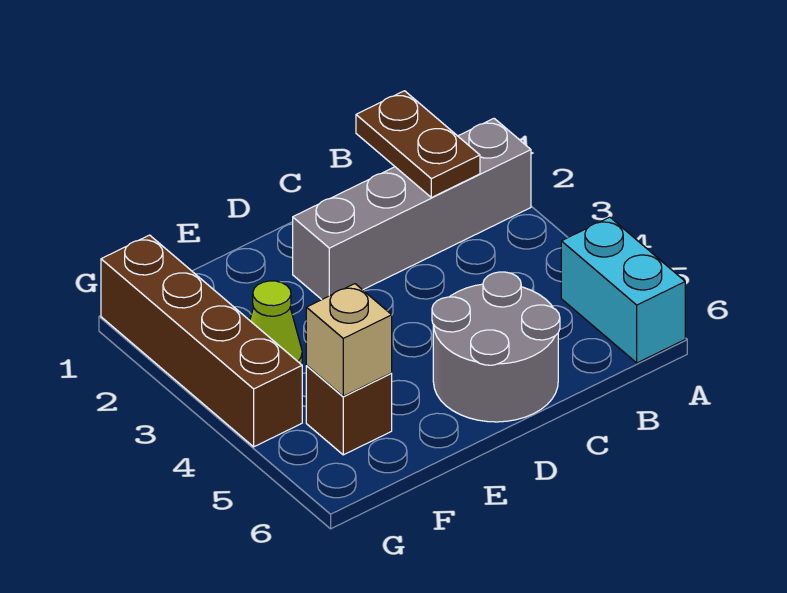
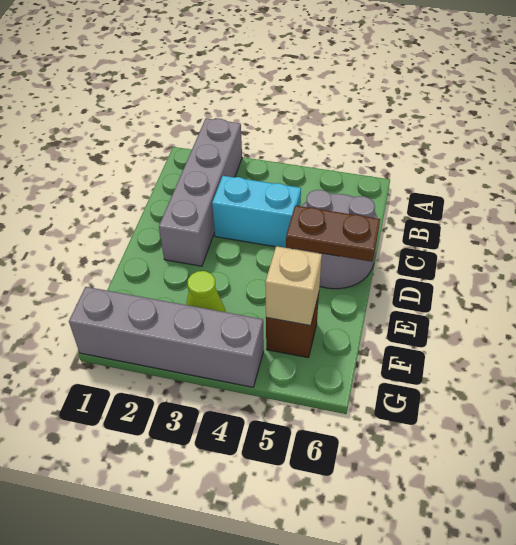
cyan brick A5:A6 level 1 -> cyan brick C3:C4 level 1
brown plate B1:B2 level 2 -> brown plate D5:D6 level 2
brown brick G1:G4 level 1 -> grey brick G1:G4 level 1

